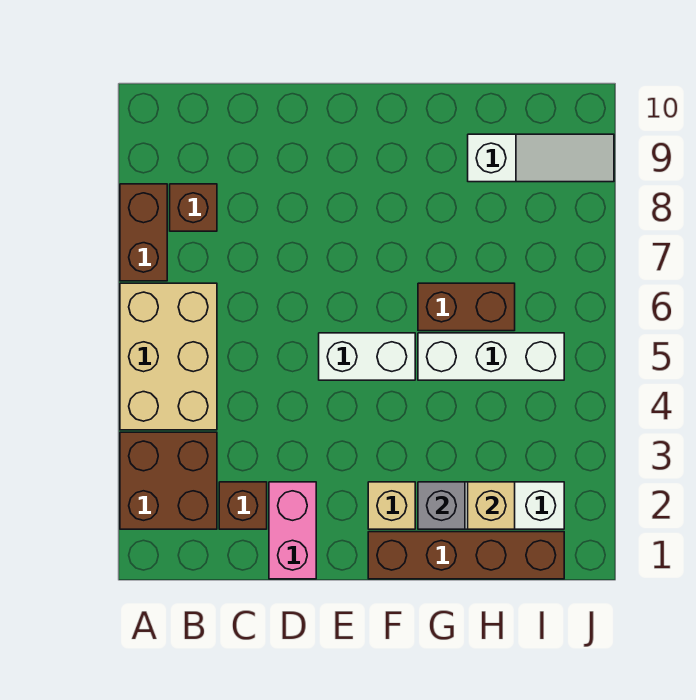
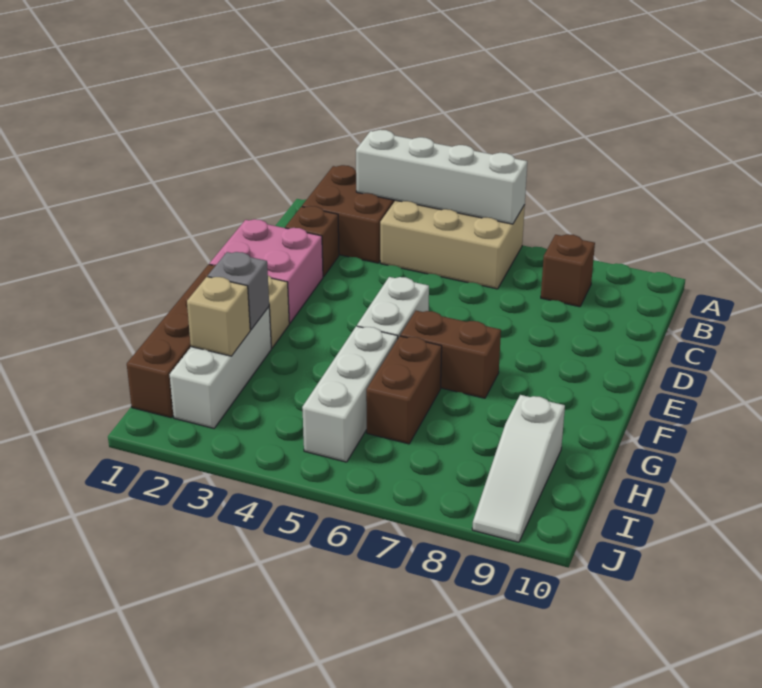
none -> white brick A3:A6 level 2
brown brick A7:A8 level 1 -> brown brick F6:F7 level 1
pink brick D1:D2 level 1 -> pink brick D1:E2 level 1

